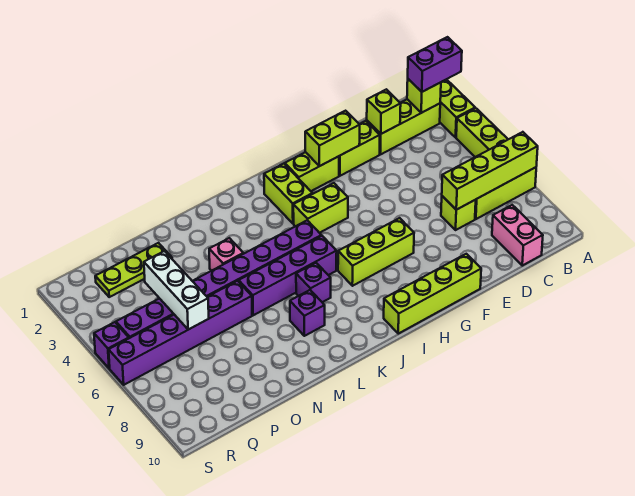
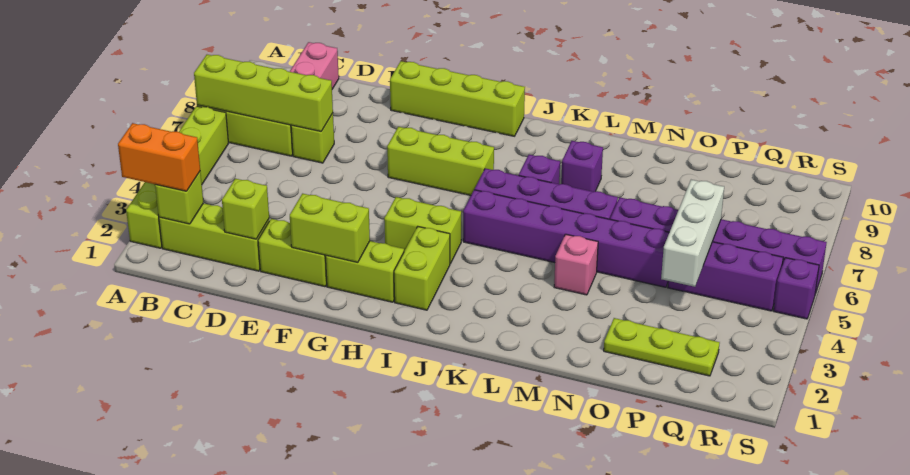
purple brick A2:B2 level 3 -> orange brick A2:B2 level 3

